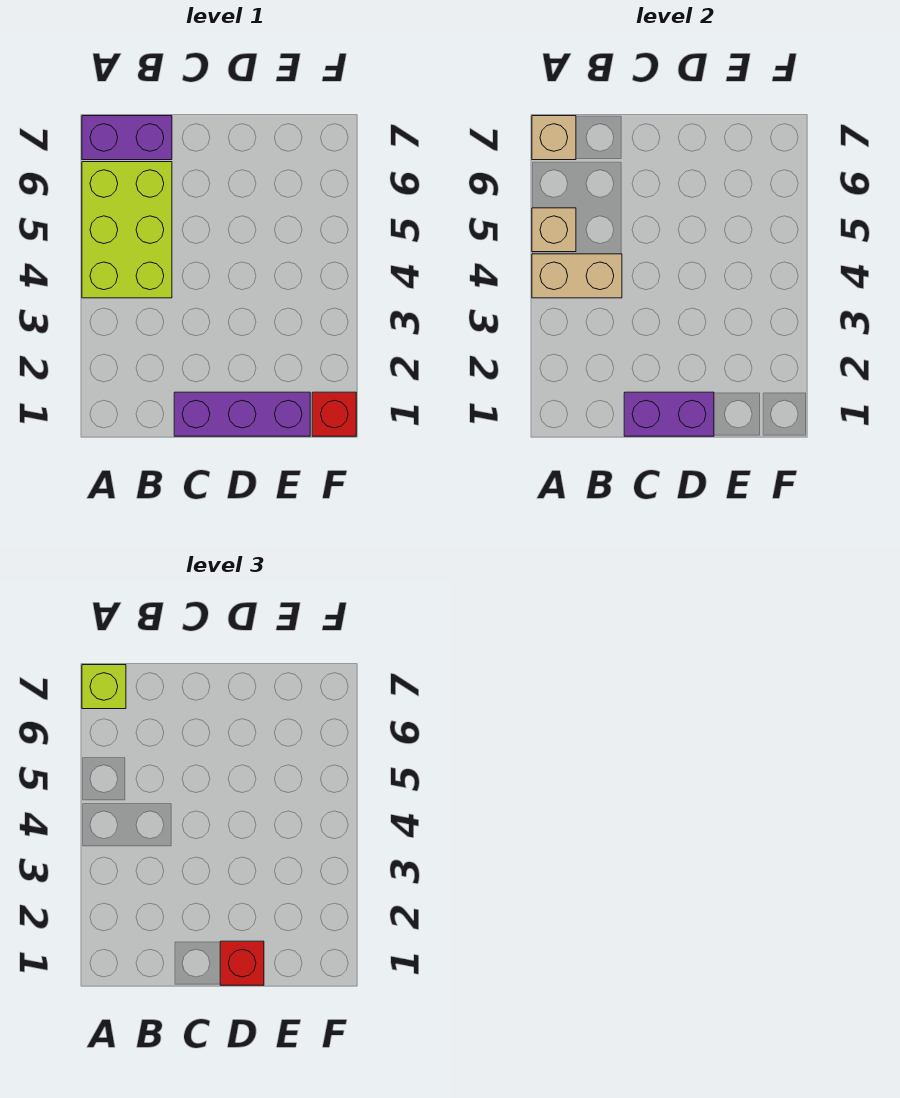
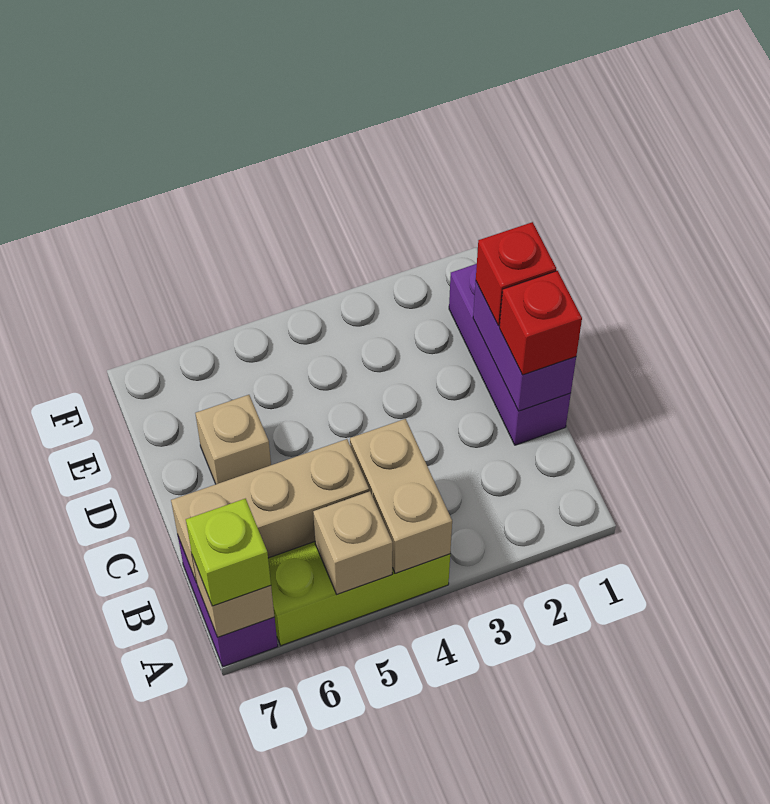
none -> tan brick B5:B7 level 2
none -> tan brick D6 level 1
red brick F1 level 1 -> red brick C1 level 3

